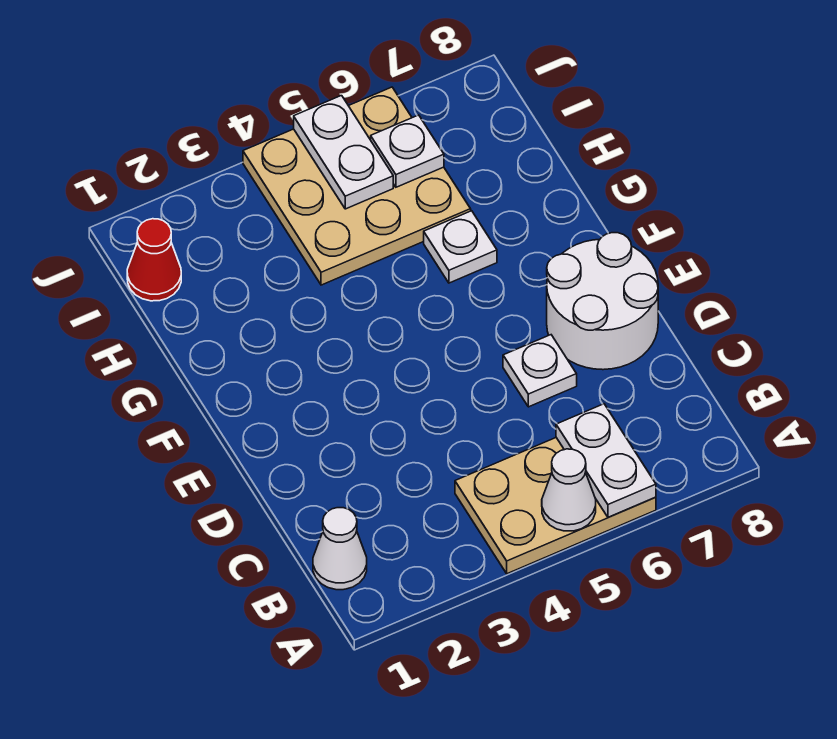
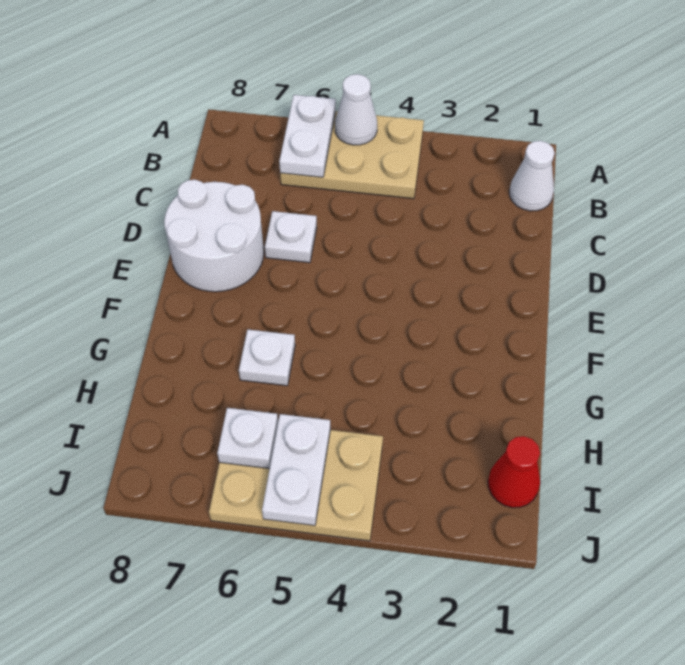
tan plate H4:J6 level 1 -> tan plate I4:J6 level 1

